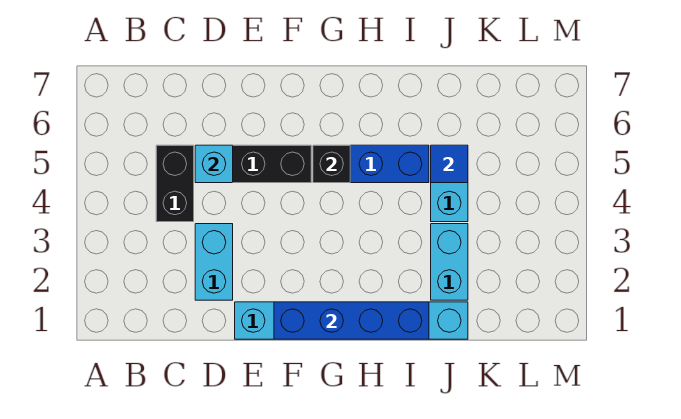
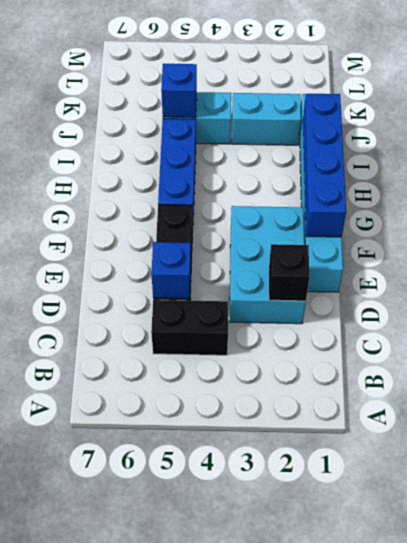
cyan brick D2:D3 level 1 -> cyan brick D2:F3 level 1
cyan brick D5 level 2 -> blue brick D5 level 2
black brick G5 level 2 -> black brick D2 level 2
blue tile J5 level 2 -> blue brick J5 level 2

